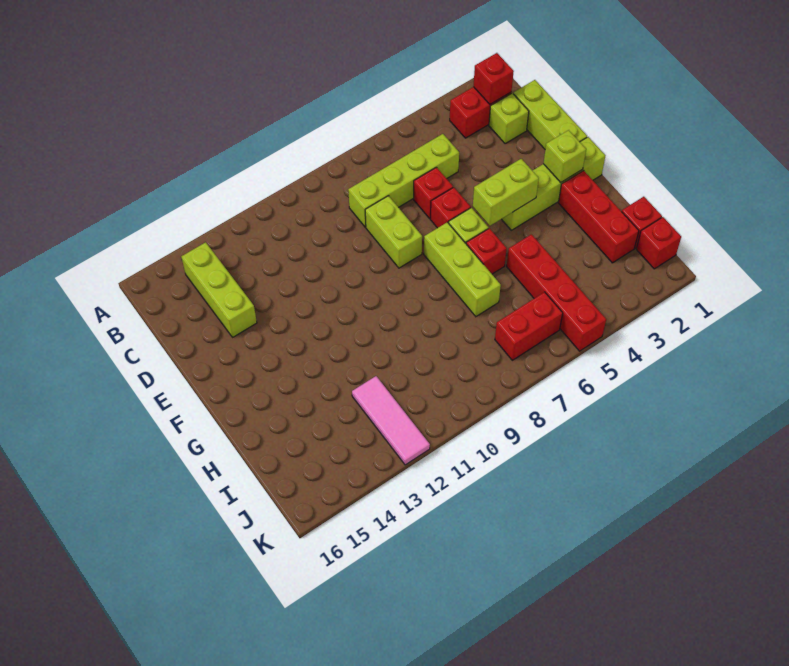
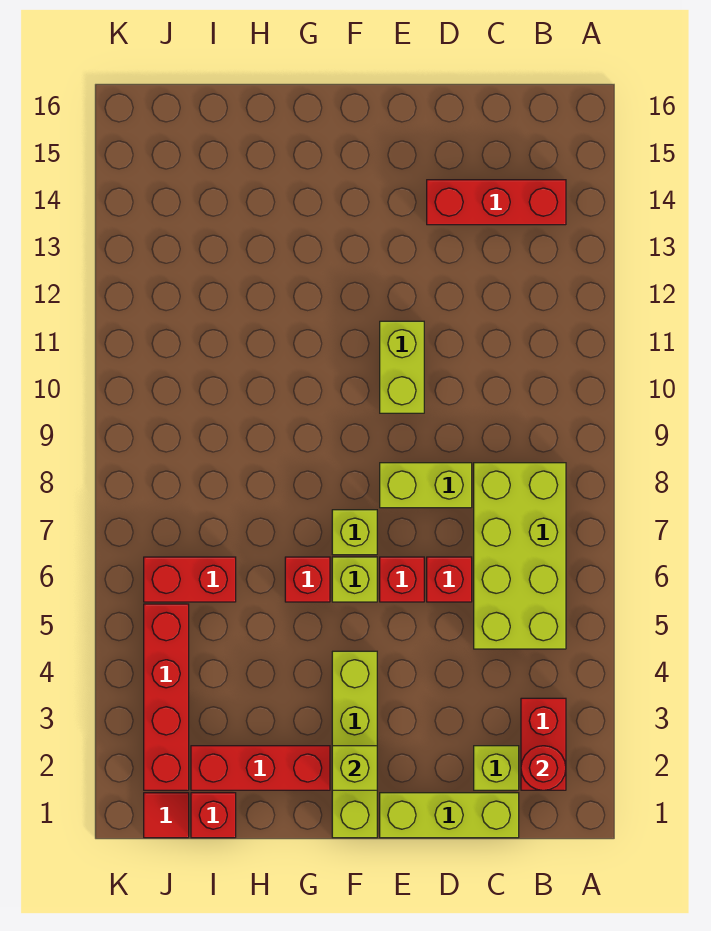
red brick B2 level 2 -> red round brick B2 level 2
lime brick B14:D14 level 1 -> red brick B14:D14 level 1
lime brick C5:C8 level 1 -> lime brick B5:C8 level 1
lime brick F4:F5 level 2 -> lime brick E10:E11 level 1
lime brick F7:H7 level 1 -> lime brick F7 level 1
red brick H5:K5 level 1 -> red brick J2:J5 level 1
pink tile I12:K12 level 1 -> none
red brick J1 level 1 -> red tile J1 level 1
red brick J6:J7 level 1 -> red brick I6:J6 level 1

